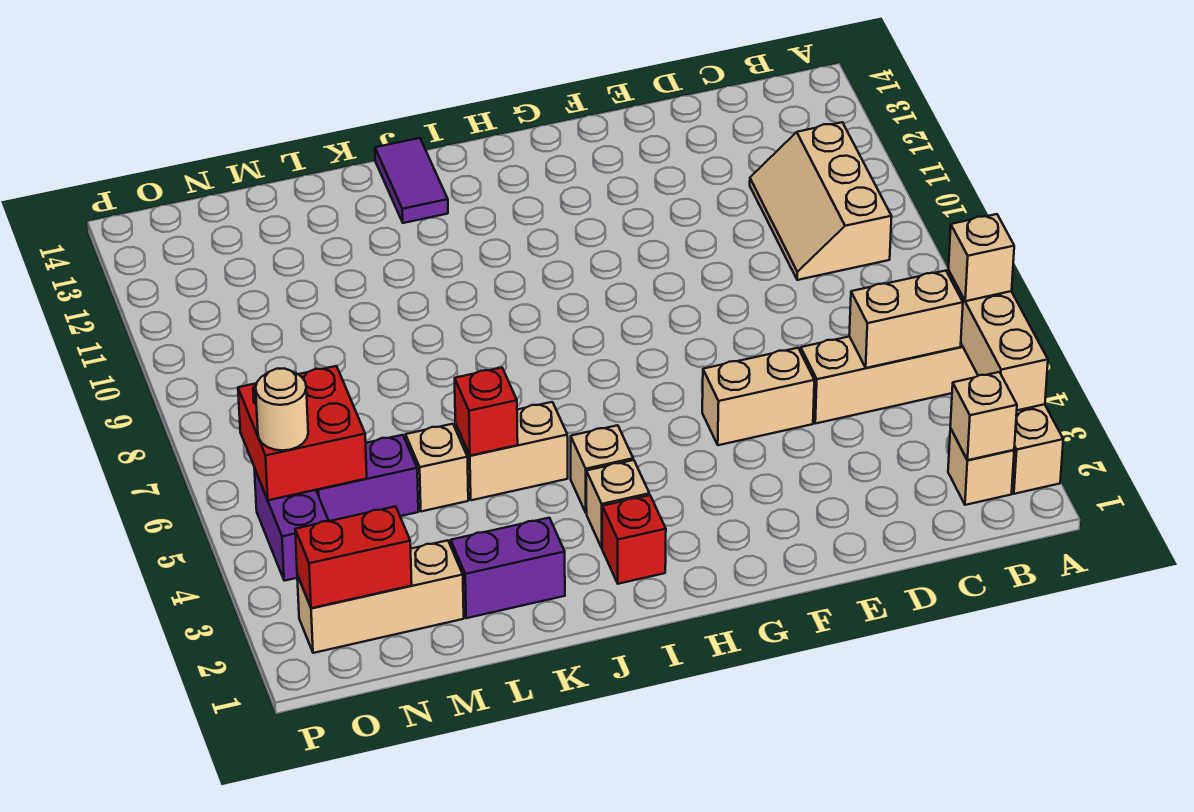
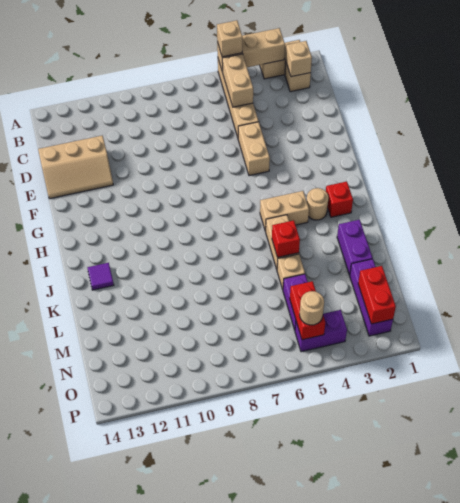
tan slope B9:C11 level 1 top B -> tan slope D12:E14 level 1 top D
tan brick I3 level 1 -> tan round brick I3 level 1
tan brick I4 level 1 -> tan brick I4:I5 level 1
purple tile J13:J14 level 1 -> purple tile J13 level 1
tan brick M2:O2 level 1 -> purple brick M2:O2 level 1
red brick N5:O6 level 2 -> red brick N5:O5 level 2

